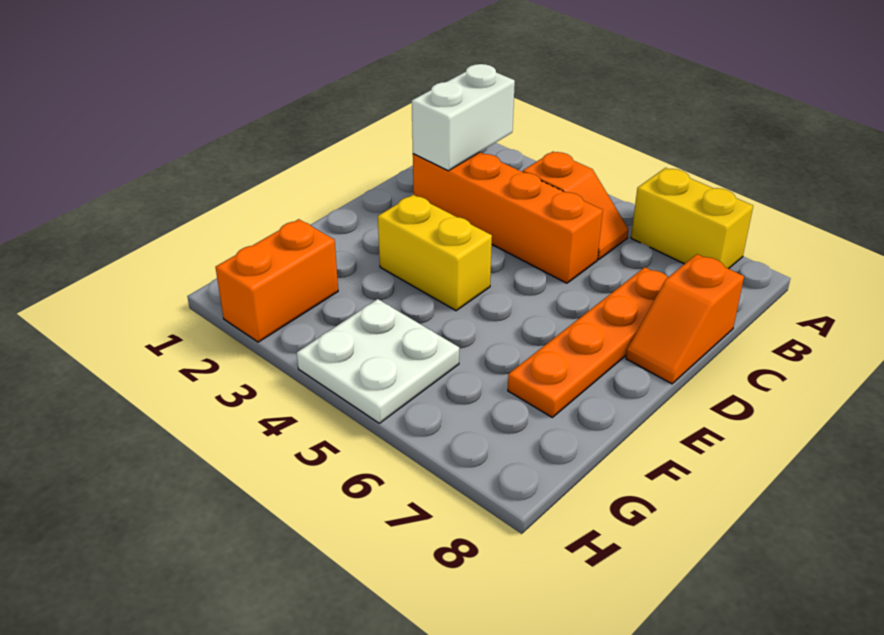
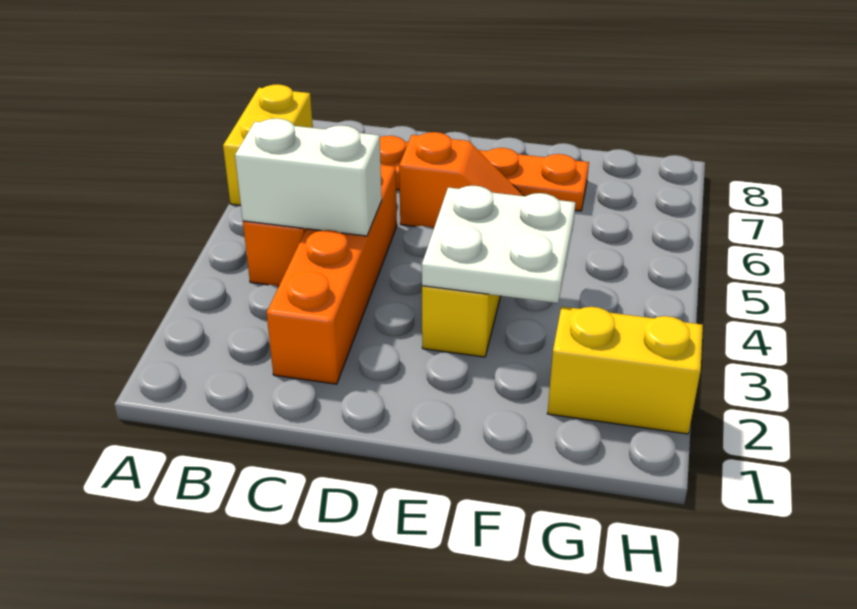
white brick B2:C2 level 2 -> white brick B4:C4 level 2
orange slope C8:D8 level 1 top C -> orange slope D6:E6 level 1 top D
orange brick G2:H2 level 1 -> yellow brick G2:H2 level 1
white plate G4:H5 level 1 -> white plate E3:F4 level 2

